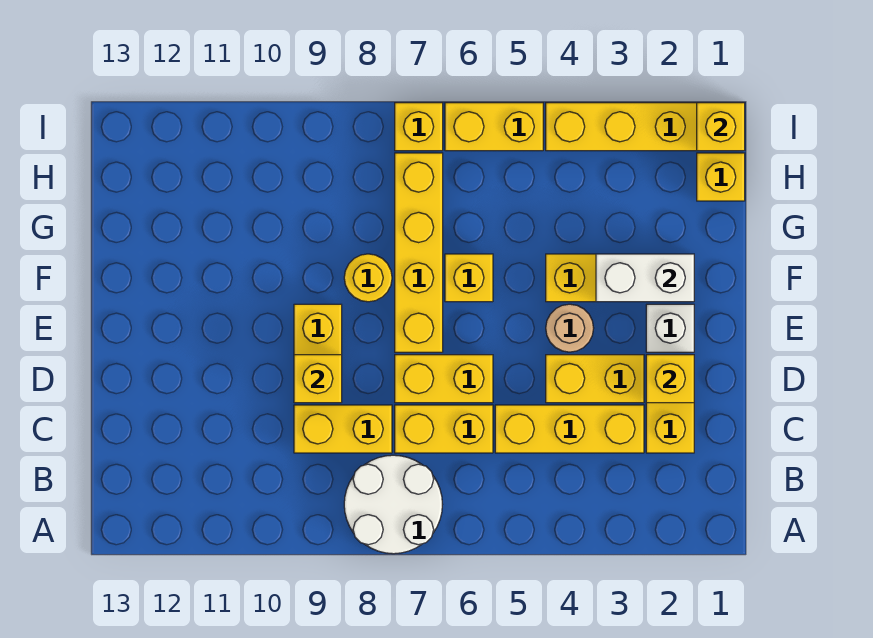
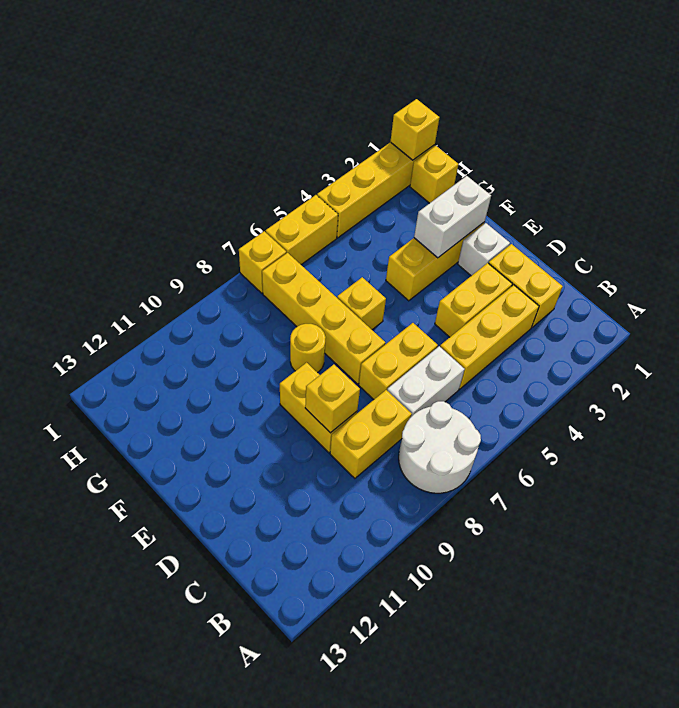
yellow brick C6:C7 level 1 -> white brick C6:C7 level 1
yellow brick D2 level 2 -> none
tan round brick E4 level 1 -> none

